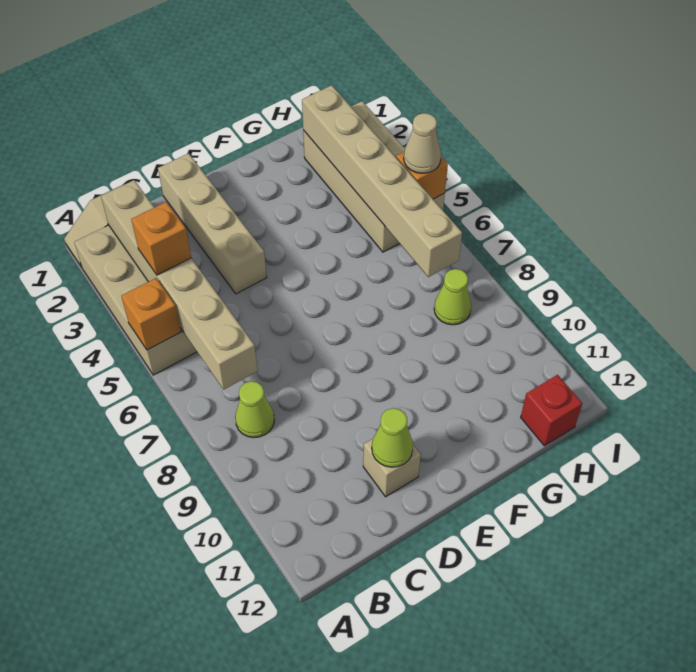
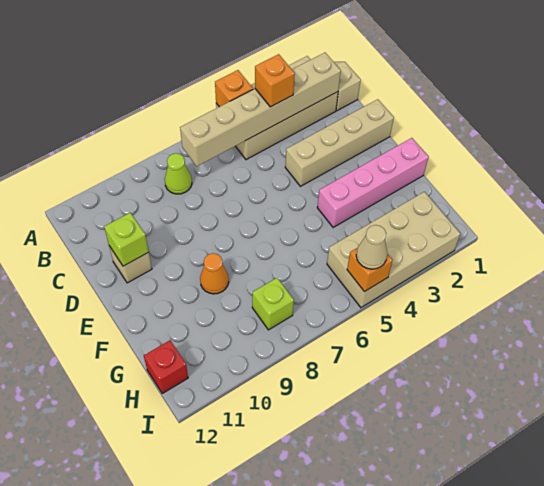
lime cone D11 level 2 -> lime brick D11 level 2
none -> pink brick F1:F4 level 1
none -> orange cone F9 level 1
tan brick H2:H7 level 2 -> none
lime cone H8 level 1 -> lime brick H8 level 1

